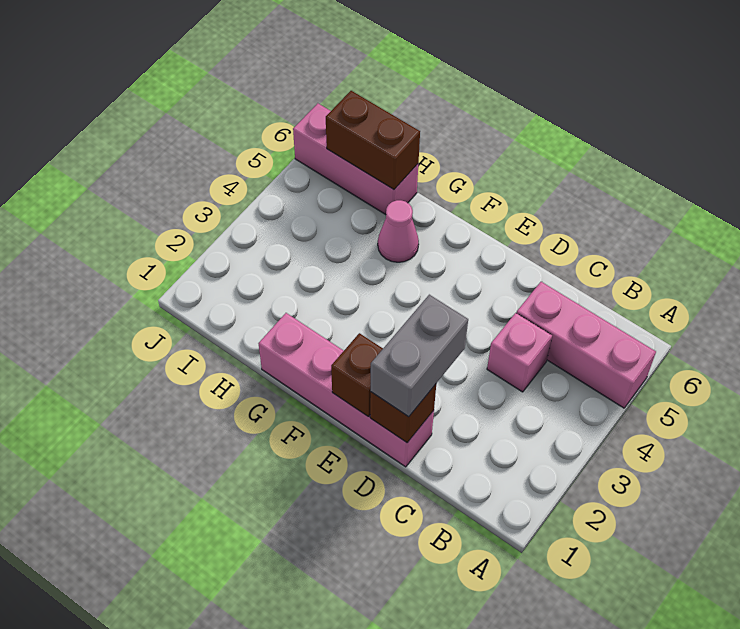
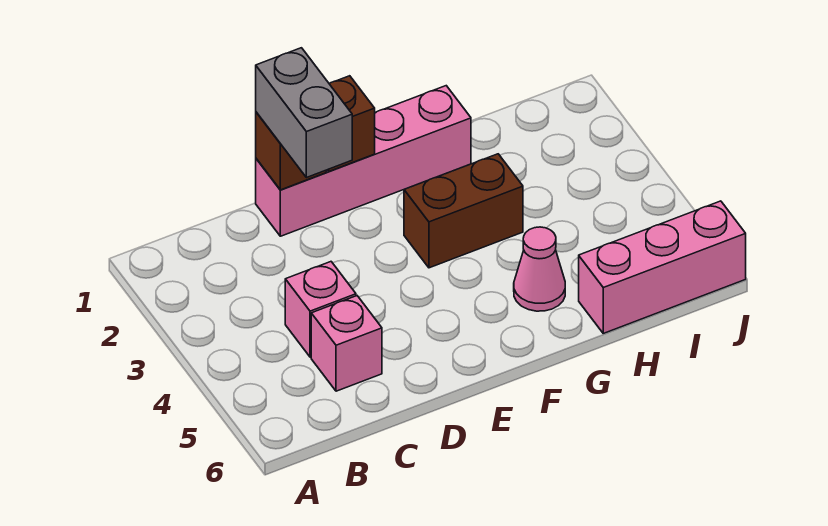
pink brick A5:C5 level 1 -> pink brick C5 level 1
brown brick H6:I6 level 2 -> brown brick F3:G3 level 1

